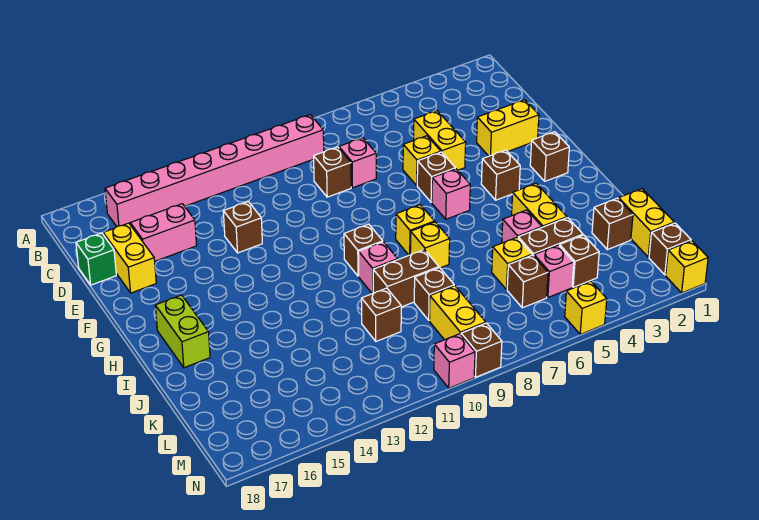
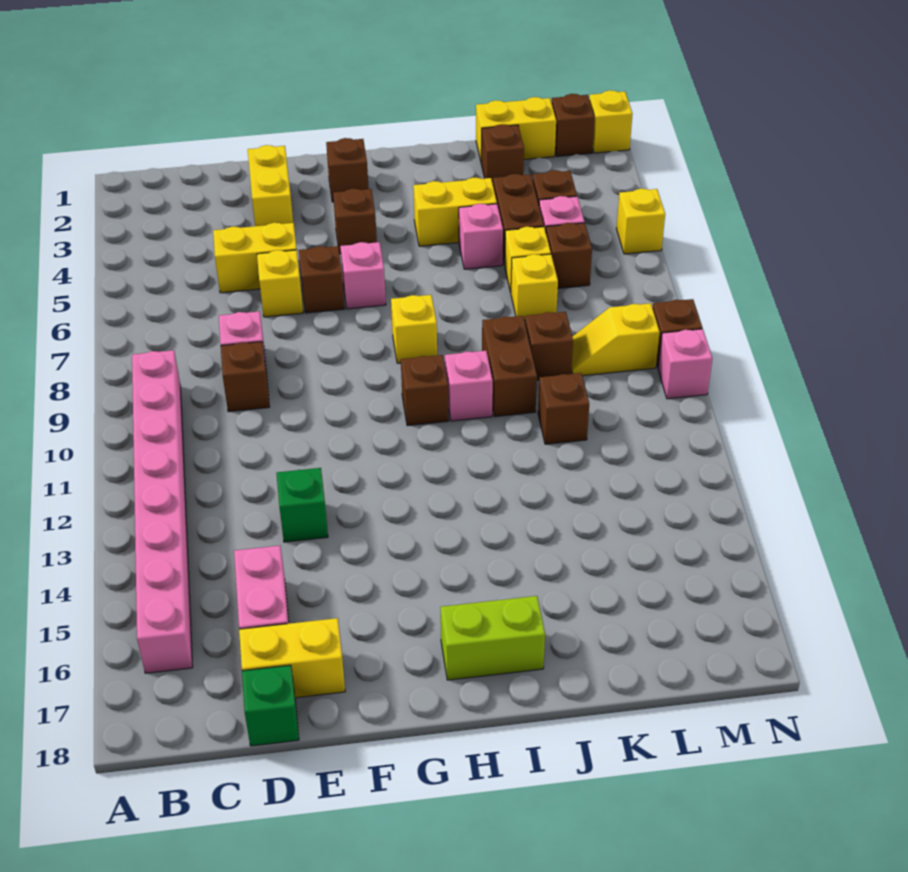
brown brick E13 level 1 -> green brick E13 level 1
yellow brick I8 level 1 -> yellow brick K7 level 1
yellow brick L9:M9 level 1 -> yellow slope L9:M9 level 1 top M

